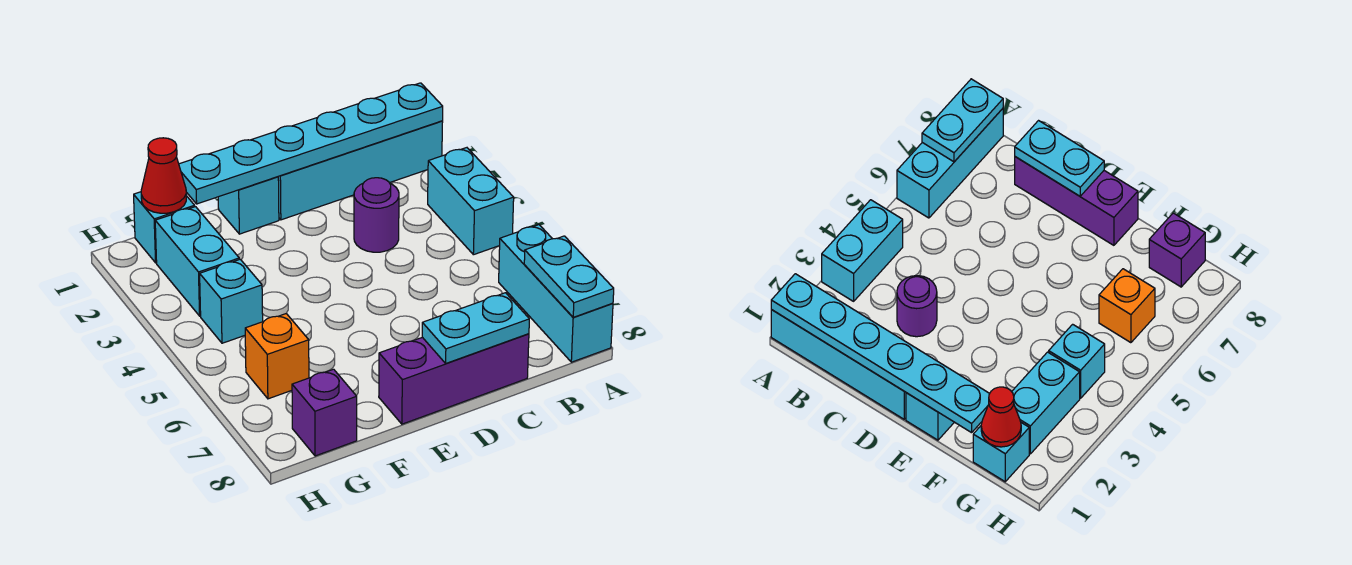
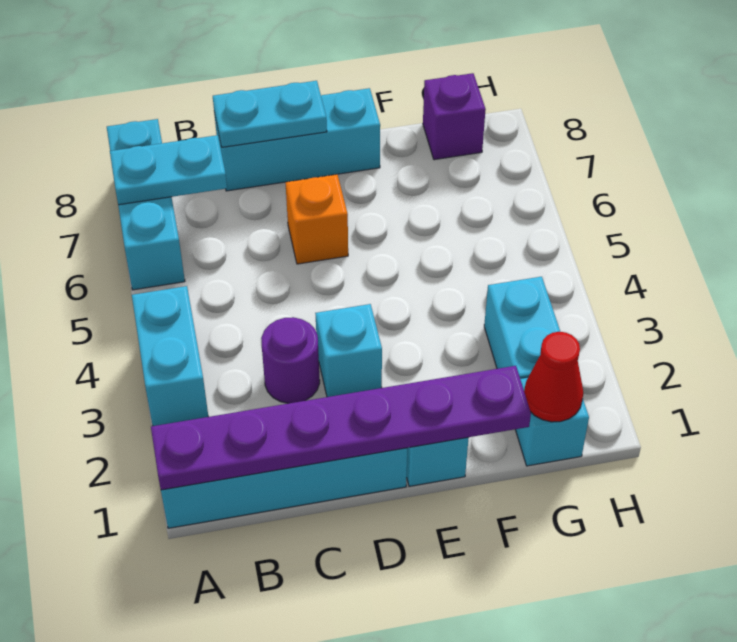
cyan plate A1:F1 level 2 -> purple plate A1:F1 level 2
cyan plate A7:A8 level 2 -> cyan plate A7:B7 level 2
purple brick C8:E8 level 1 -> cyan brick C8:E8 level 1
cyan brick G4 level 1 -> cyan brick D3 level 1
orange brick G6 level 1 -> orange brick D6 level 1

